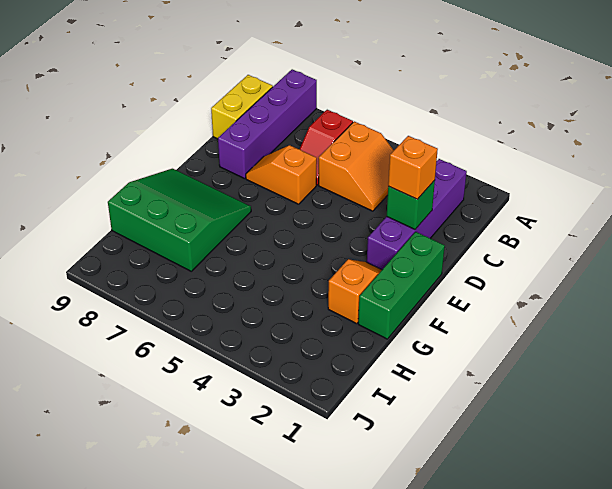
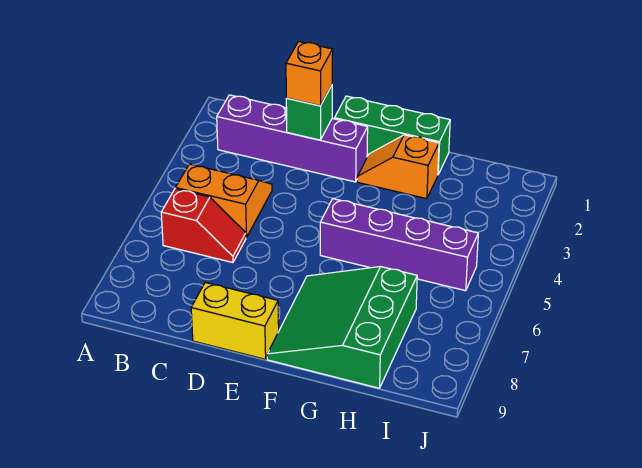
purple brick A8:D8 level 1 -> purple brick F5:I5 level 1
yellow brick B9:C9 level 1 -> yellow brick D9:E9 level 1
orange slope D6:D7 level 1 top 6 -> none

